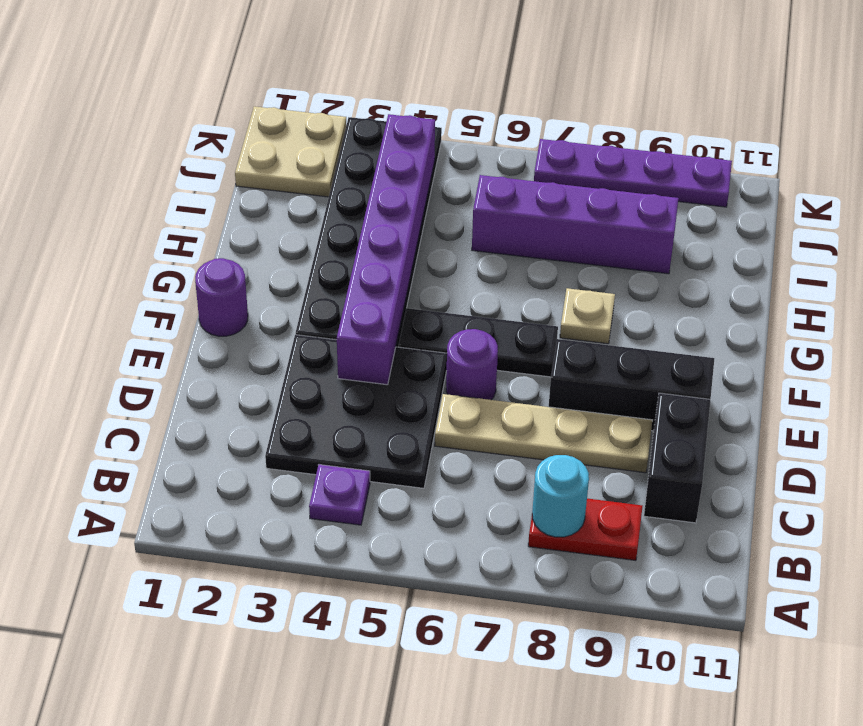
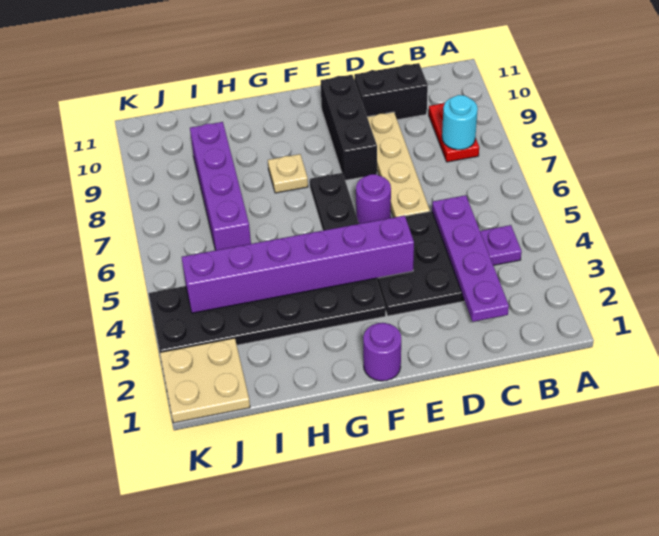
purple plate K7:K10 level 1 -> purple plate C2:C5 level 2

